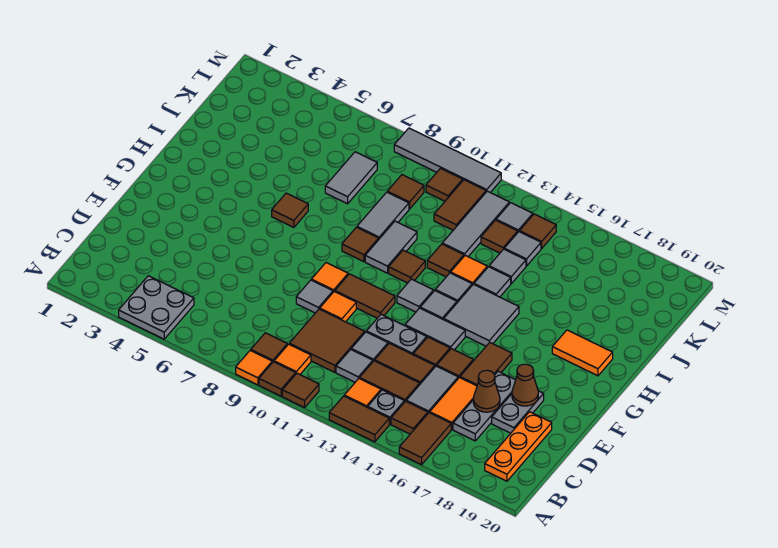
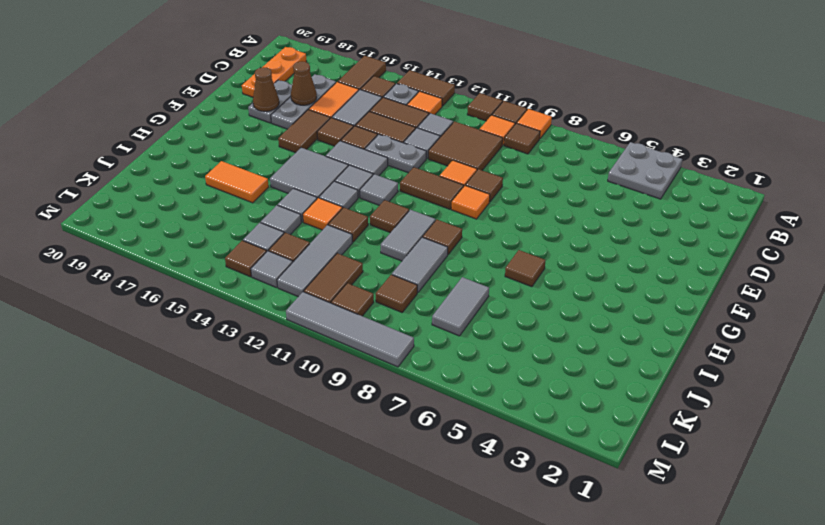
grey tile E9 level 1 -> brown tile E9 level 1
orange tile H18:H19 level 1 -> orange tile I16:I17 level 1

